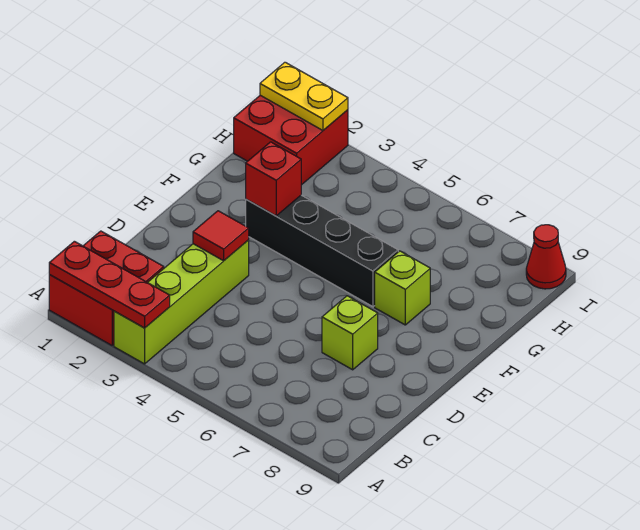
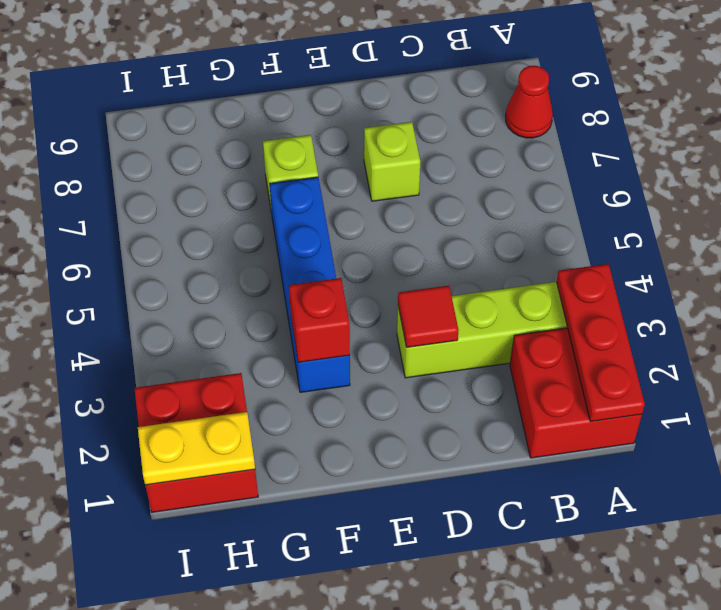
black brick F3:F6 level 1 -> blue brick F3:F6 level 1
yellow plate I1:I2 level 2 -> yellow plate H1:I1 level 2
red cone I9 level 1 -> red cone A8 level 1

